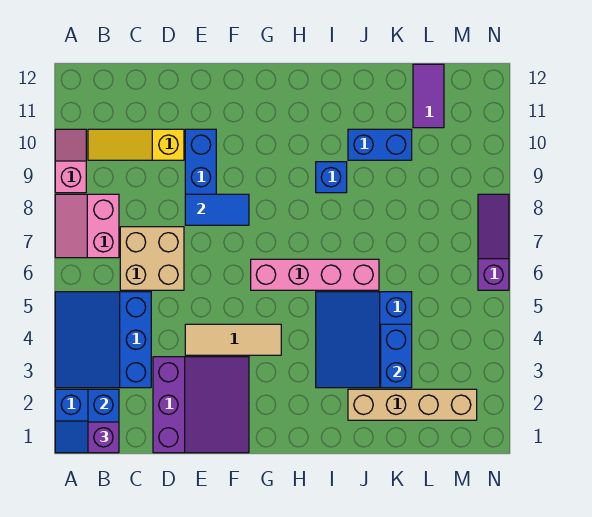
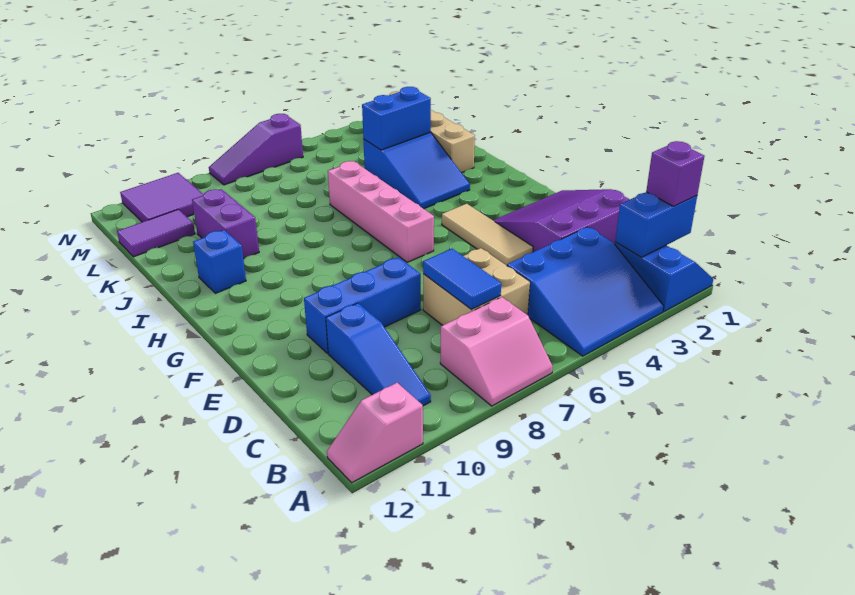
pink slope A9:A10 level 1 top 9 -> pink slope A11:A12 level 1 top 11
yellow slope B10:D10 level 1 top D -> blue slope B10:D10 level 1 top D
blue tile E8:F8 level 2 -> blue tile C7:D7 level 2
blue slope I3:K5 level 1 top K -> blue slope I3:K4 level 1 top K
blue brick I9 level 1 -> blue brick I11 level 1
blue brick J10:K10 level 1 -> purple brick J10:K10 level 1
none -> purple tile M10:N11 level 1

